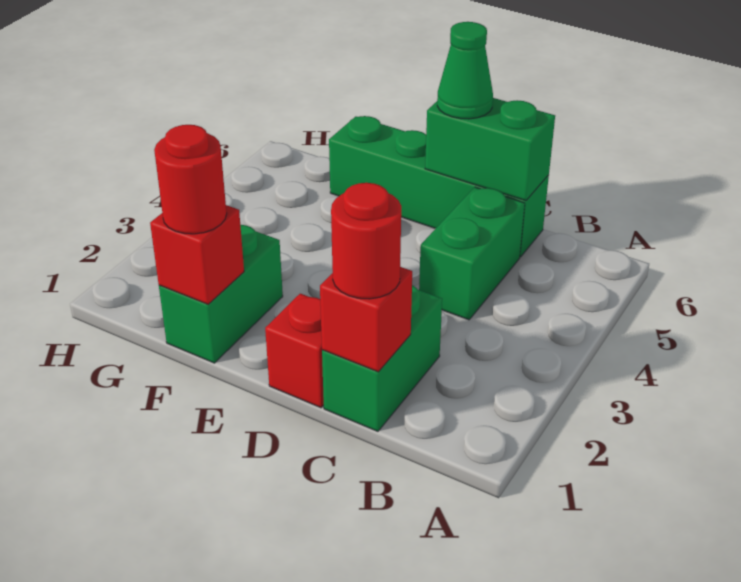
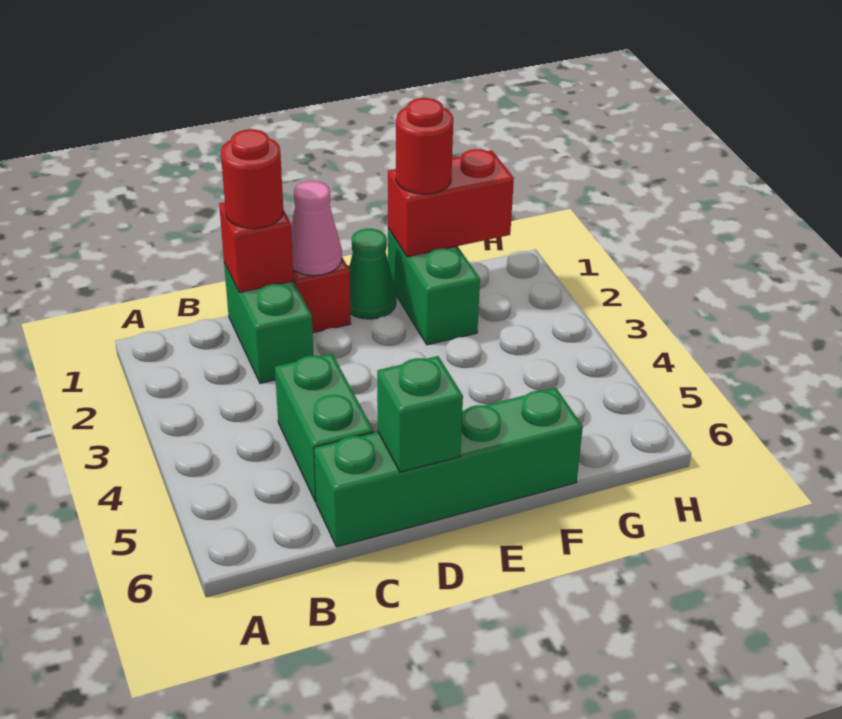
green brick C6:D6 level 2 -> green brick D6 level 2
none -> pink cone D1 level 2
green cone D6 level 3 -> green cone E1 level 1
red brick F1 level 2 -> red brick F1:G1 level 2

